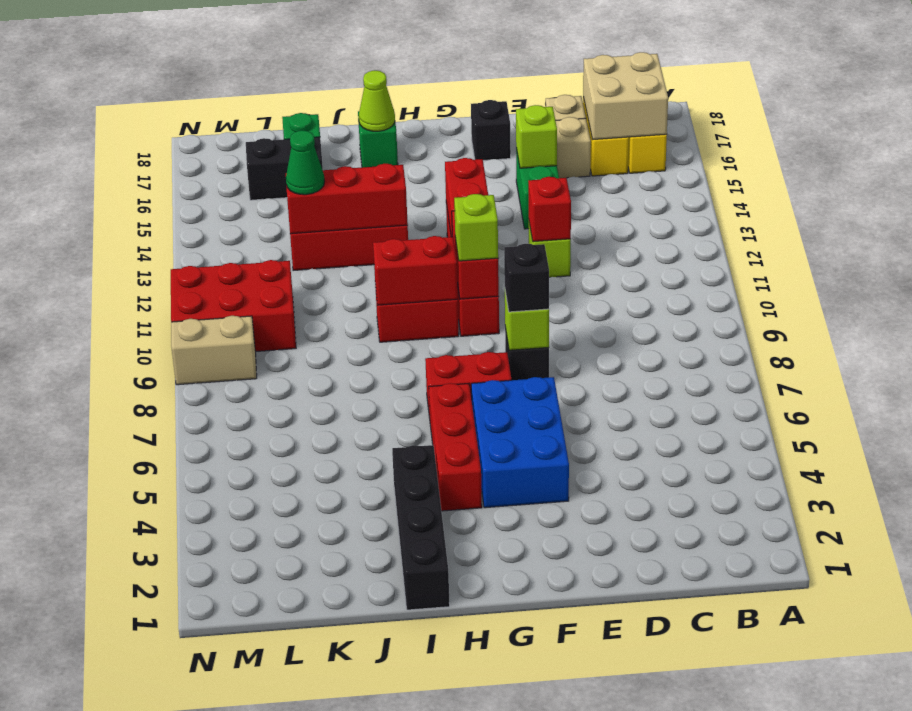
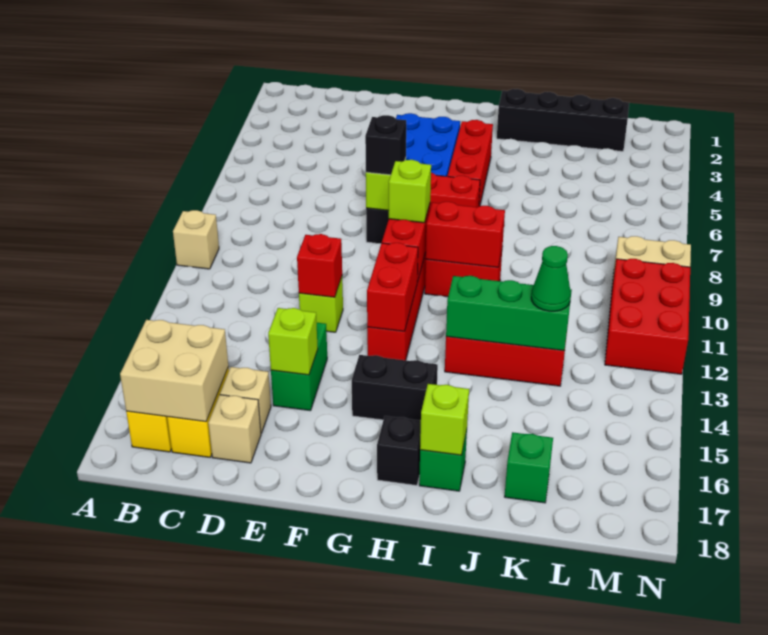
none -> tan brick A10 level 1
black brick F17 level 1 -> black brick H17 level 1
black brick I1:I4 level 1 -> black brick I2:L2 level 1
red brick I13:K13 level 2 -> green brick I13:K13 level 2
lime cone I17 level 2 -> lime brick I17 level 2
black brick K16:L16 level 1 -> black brick G15:H15 level 1
red brick L10:N11 level 1 -> red brick M10:N12 level 1

